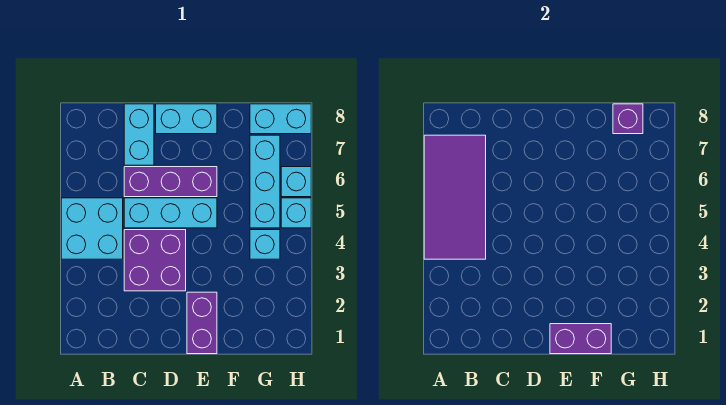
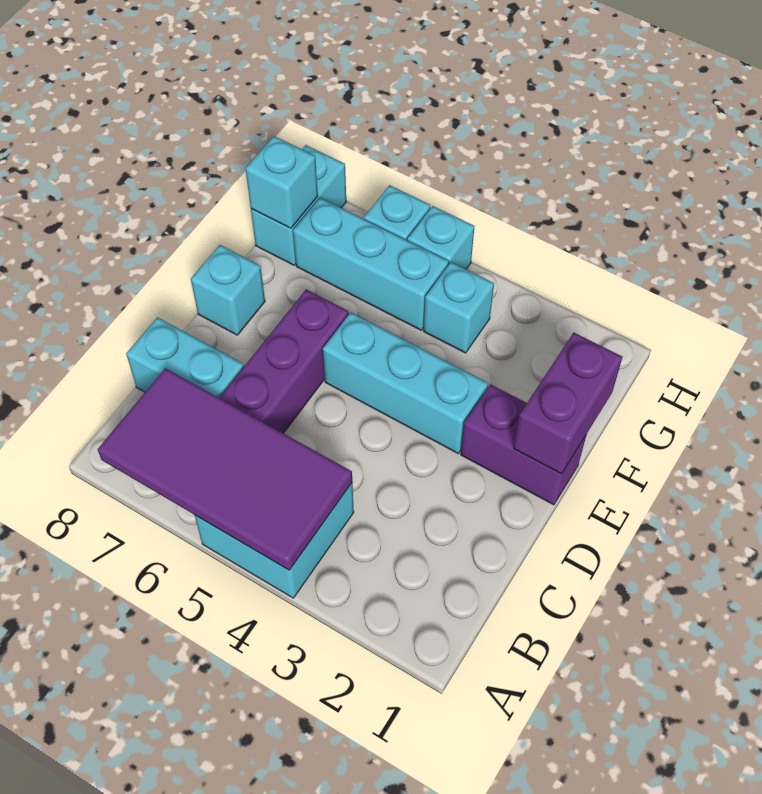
purple brick C3:D4 level 1 -> none
cyan brick C5:E5 level 1 -> cyan brick E3:E5 level 1
cyan brick D8:E8 level 1 -> cyan brick E8 level 1
purple brick G8 level 2 -> cyan brick G8 level 2

